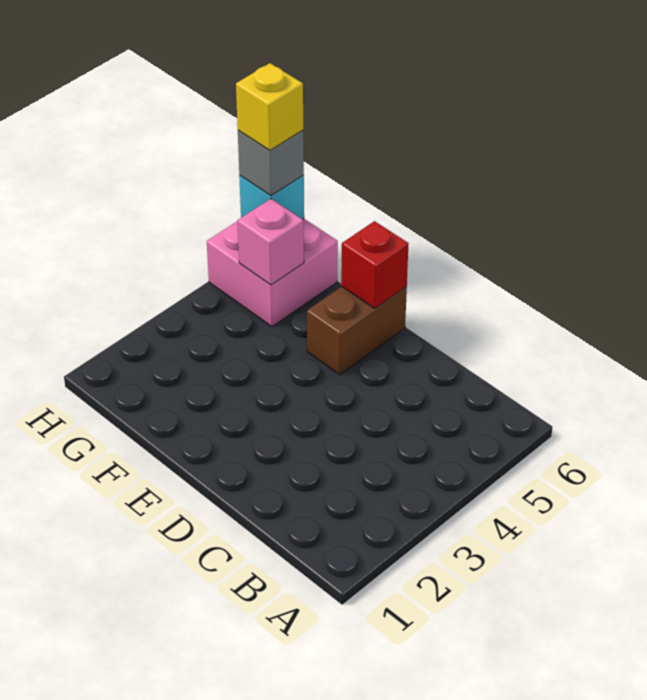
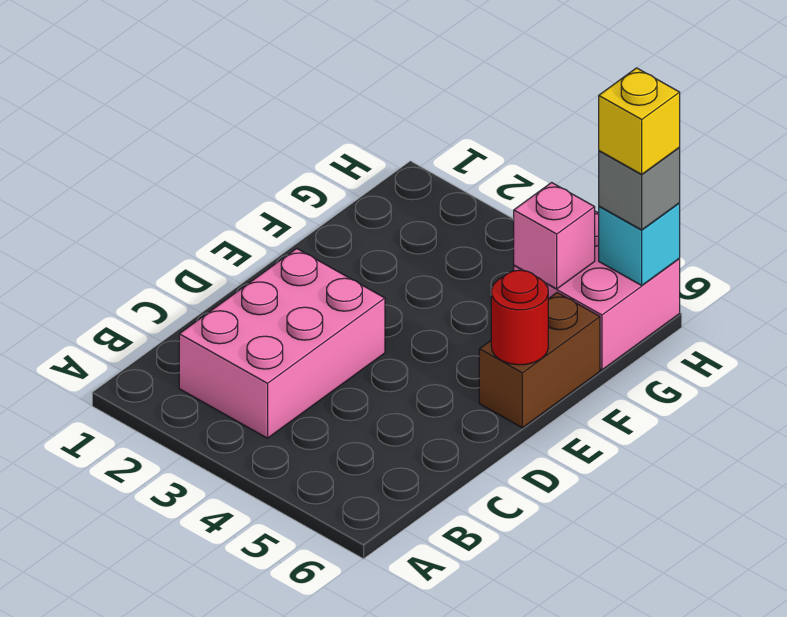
none -> pink brick B2:D3 level 1
brown brick E5:E6 level 1 -> brown brick E6:F6 level 1
red brick E6 level 2 -> red round brick E6 level 2

